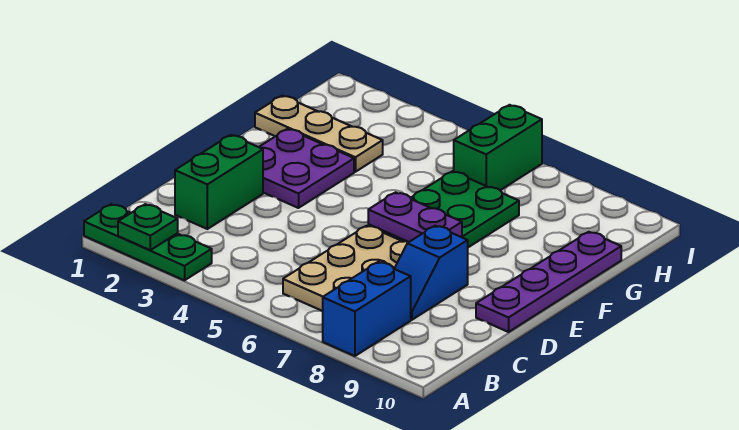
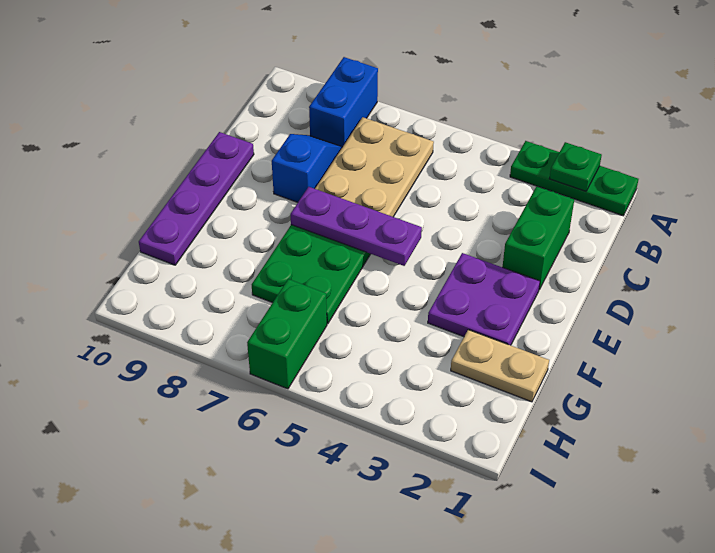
purple plate E6:E7 level 2 -> purple plate E5:E7 level 2
tan plate G1:G3 level 1 -> tan plate G1:G2 level 1

